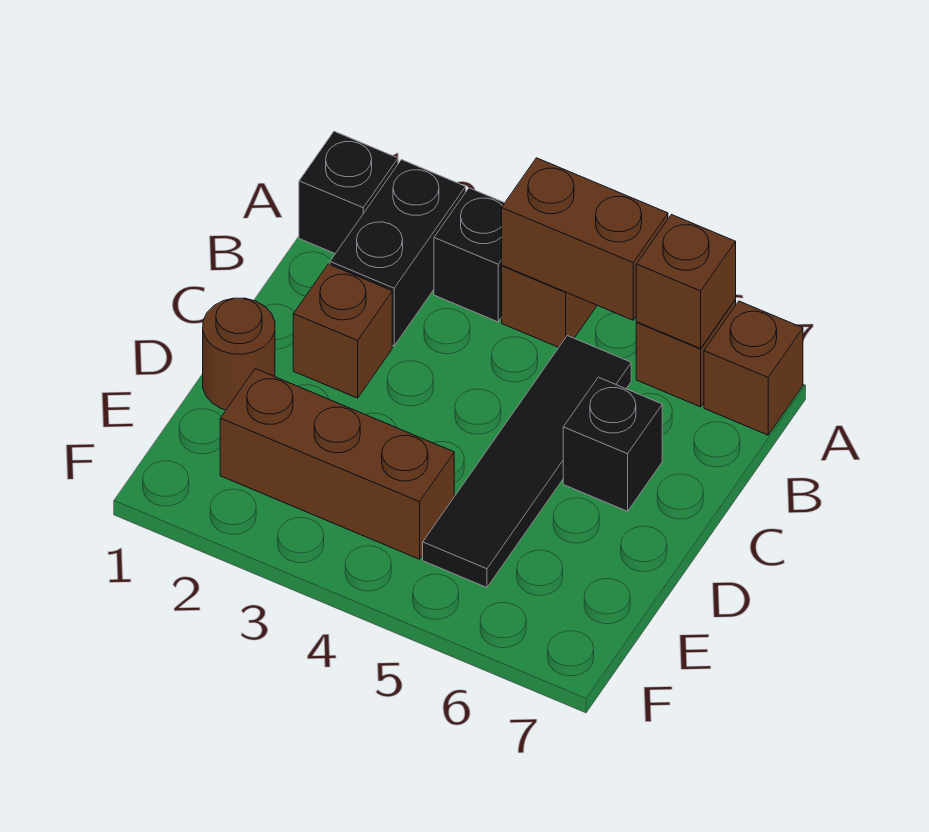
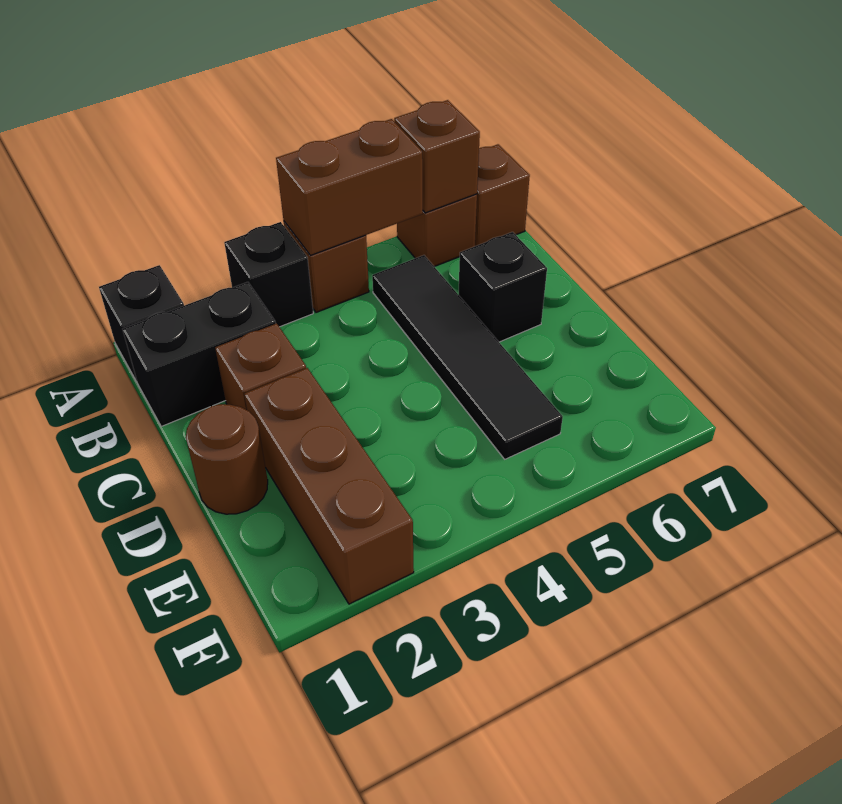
black brick A2:B2 level 1 -> black brick B1:B2 level 1
brown brick E2:E4 level 1 -> brown brick D2:F2 level 1

